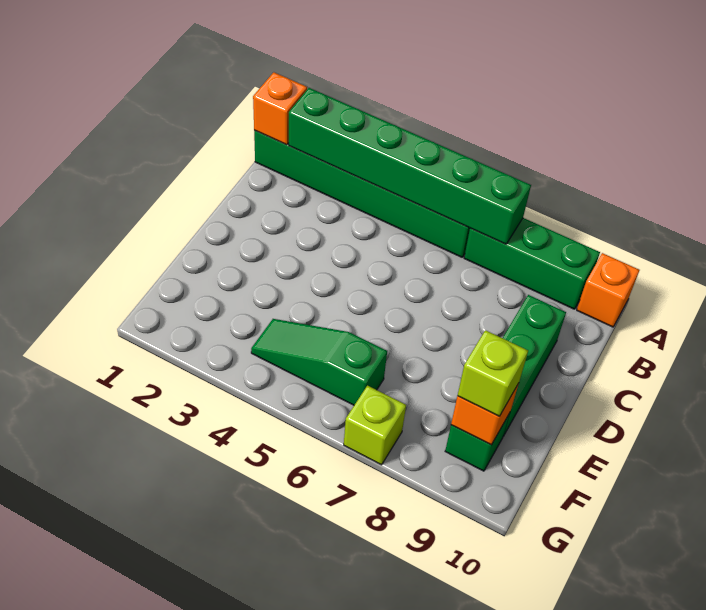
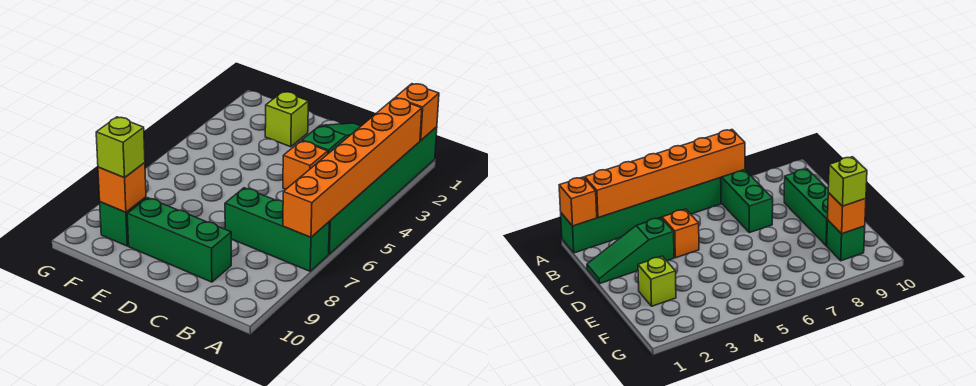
green brick A2:A7 level 2 -> orange brick A2:A7 level 2
green brick A7:A9 level 1 -> green brick A7:C7 level 1
orange brick A10 level 1 -> orange brick C4 level 1
green slope F4:F6 level 1 top 6 -> green slope C1:C3 level 1 top 3
lime brick G7 level 1 -> lime brick E2 level 1

